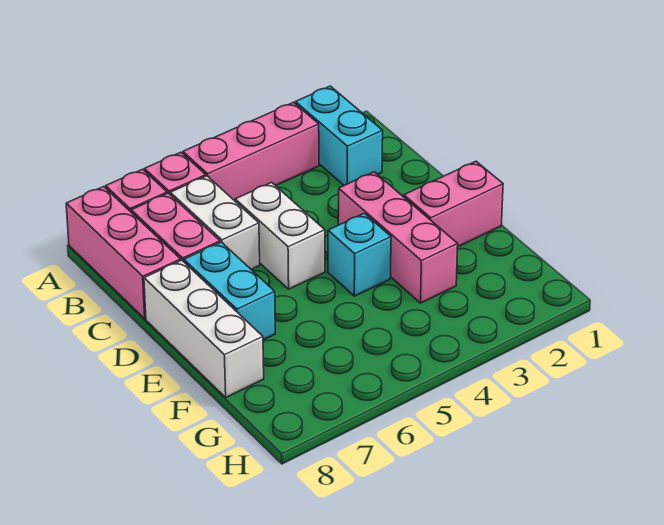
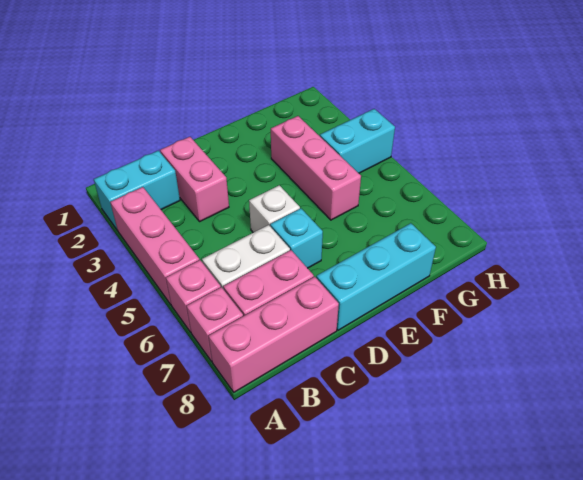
white brick C5:D5 level 1 -> white brick D5 level 1
pink brick D3:F3 level 1 -> pink brick F3:F5 level 1
cyan brick D7:E7 level 1 -> cyan brick G4:H4 level 1
white brick D8:F8 level 1 -> cyan brick D8:F8 level 1
pink brick E1:E2 level 1 -> pink brick C2:C3 level 1
cyan brick E4 level 1 -> cyan brick D6 level 1

